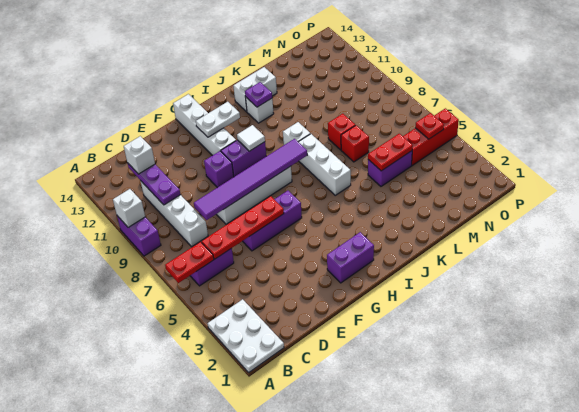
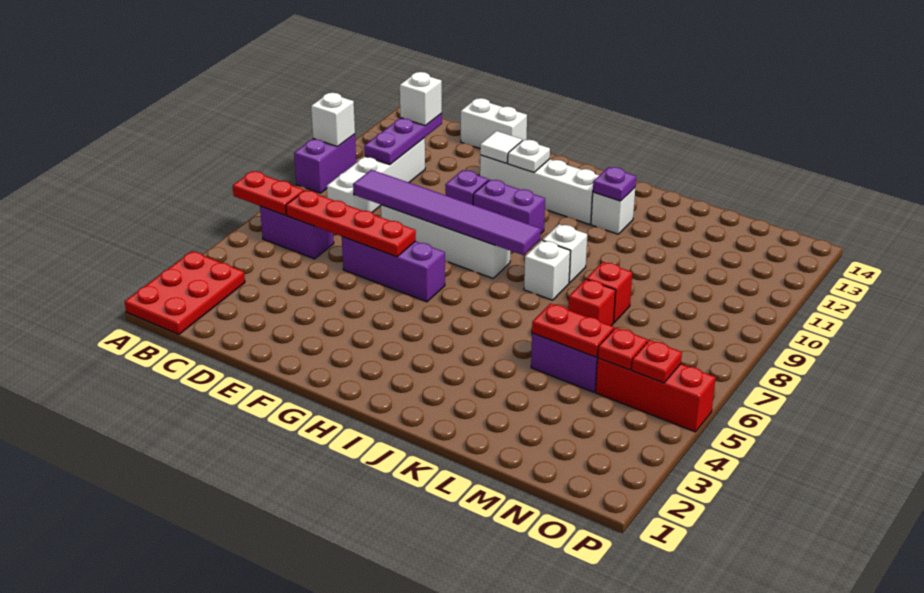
white plate A1:B3 level 1 -> red plate A1:B3 level 1
purple brick G2:H2 level 1 -> none
white brick G11:G14 level 1 -> white brick F12:I12 level 1
white plate G12:H12 level 2 -> white plate G12 level 2
white tile H10 level 2 -> white tile F12 level 2
white brick J6:J8 level 1 -> white brick J8 level 1
white brick J13:K13 level 1 -> white brick D14:E14 level 1
none -> red plate N5 level 2

